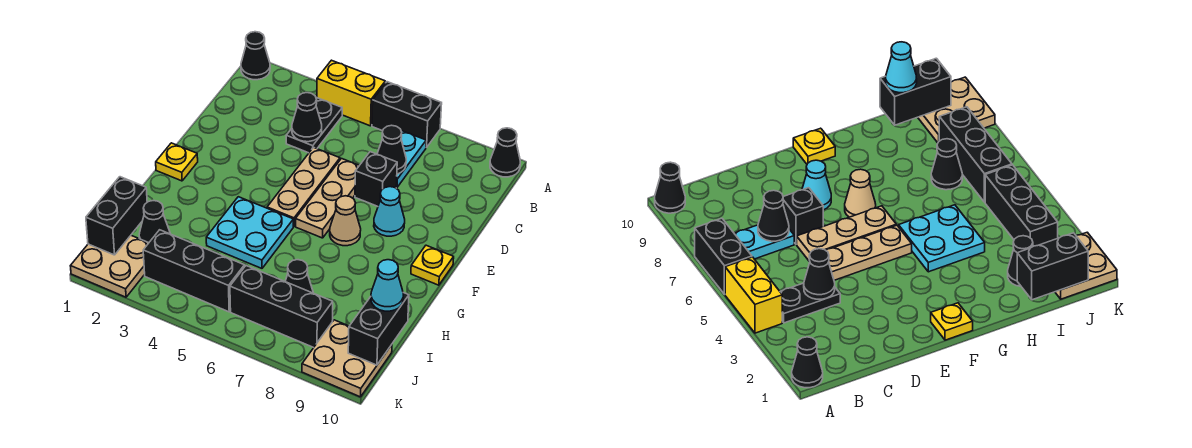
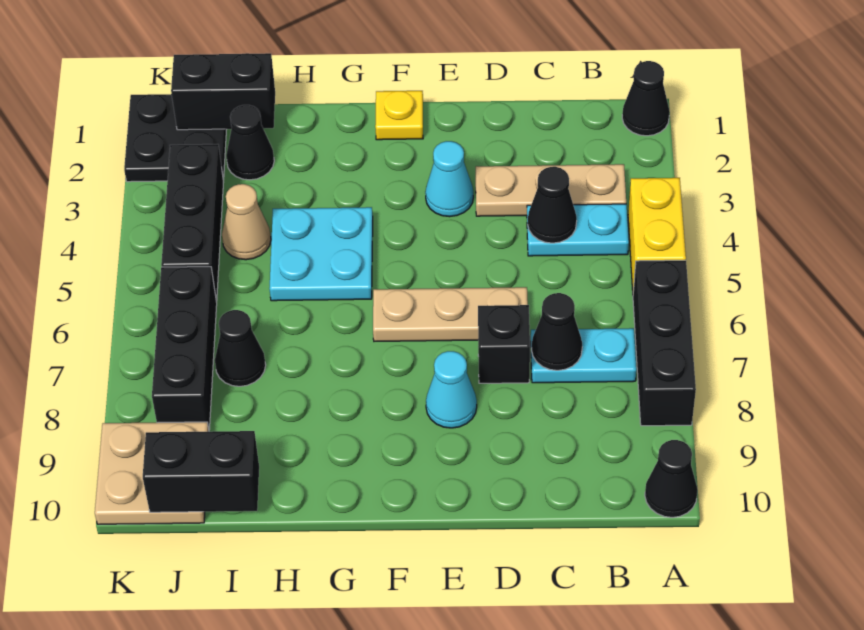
black brick A6:A7 level 1 -> black brick A6:A8 level 1
black plate B4:C4 level 1 -> cyan plate B4:C4 level 1
tan plate D5:F5 level 1 -> tan plate B3:D3 level 1
tan cone F7 level 1 -> tan cone I4 level 1
yellow plate F10 level 1 -> none
cyan cone I10 level 3 -> cyan cone E3 level 1
tan plate J1:K2 level 1 -> black plate J1:K2 level 1

